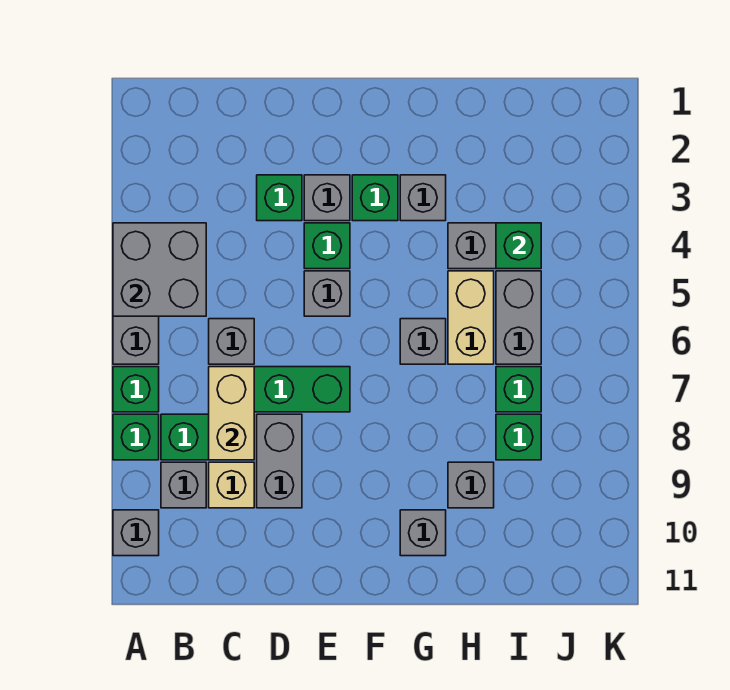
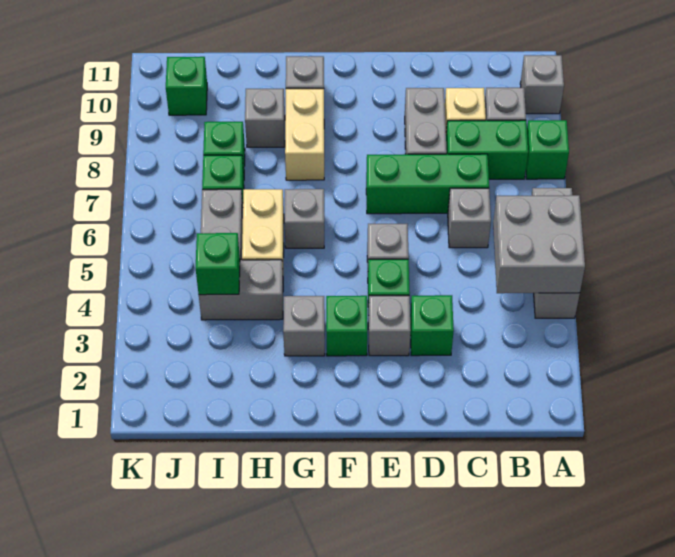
green brick A7 level 1 -> green brick J10 level 1
tan brick C7:C8 level 2 -> tan brick G8:G9 level 1

